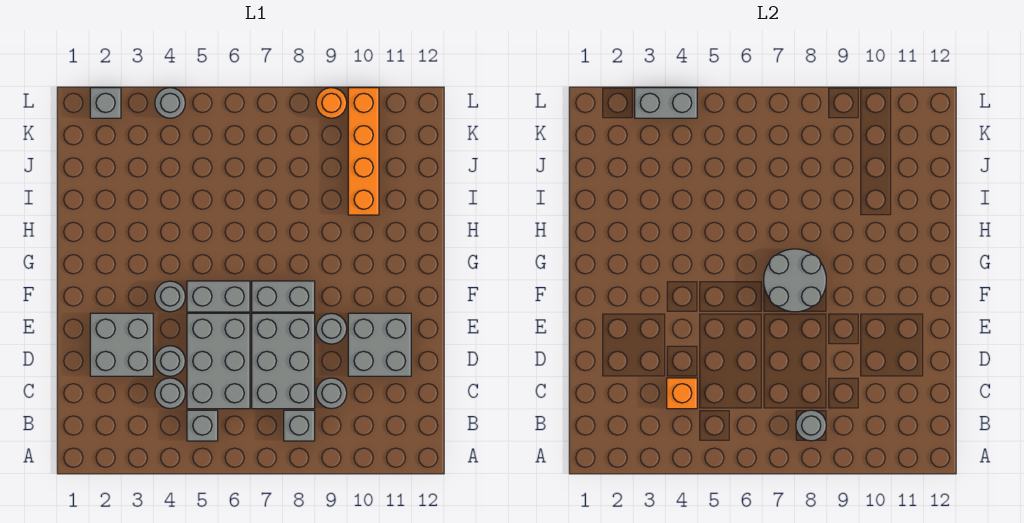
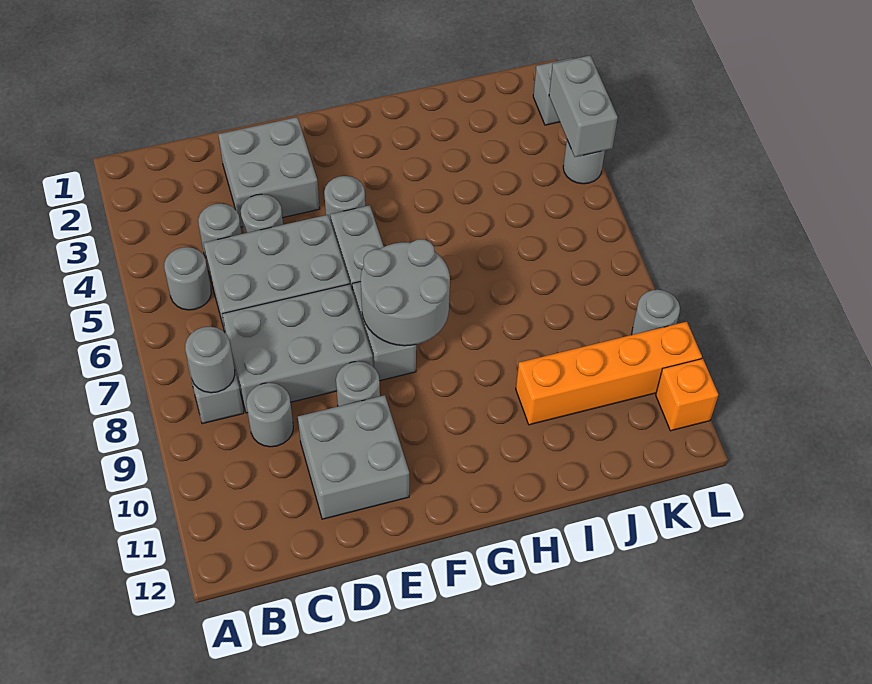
grey brick B5 level 1 -> grey round brick B5 level 1
orange brick C4 level 2 -> orange brick L11 level 1
orange round brick L9 level 1 -> grey round brick L9 level 1

